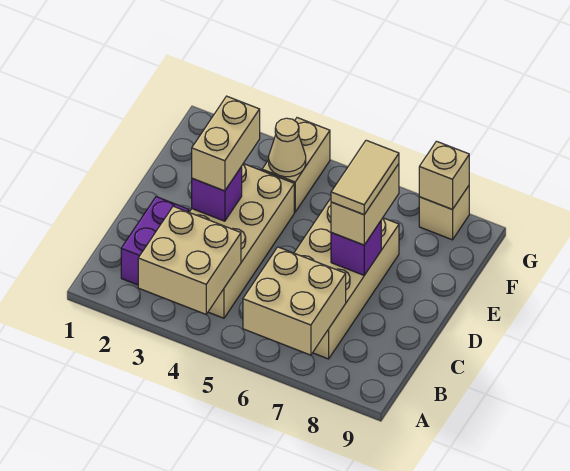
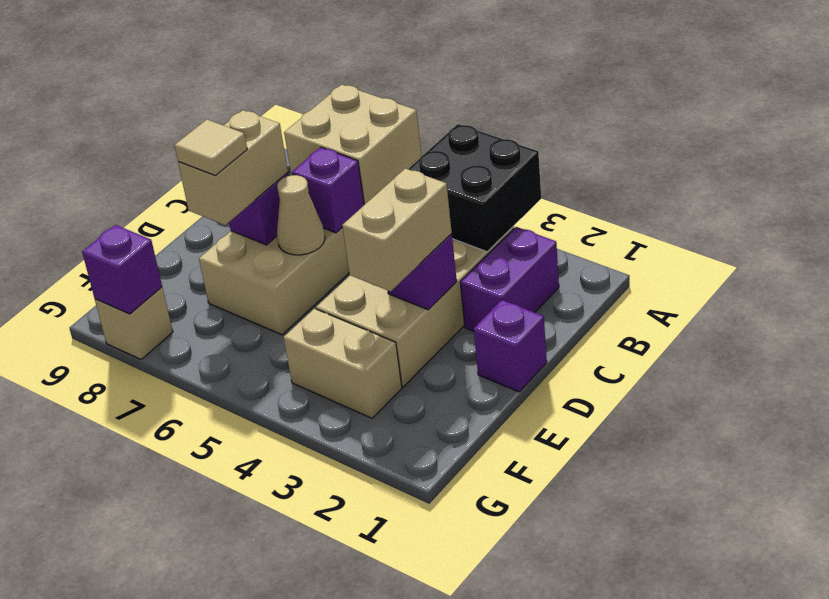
tan brick A3:B4 level 2 -> black brick A3:B4 level 2
none -> purple brick C6 level 2
none -> purple brick D1 level 1
tan tile D7:E7 level 4 -> tan tile E7 level 4
tan brick F4:G4 level 1 -> tan brick F3:F4 level 1
tan cone F4 level 2 -> tan cone D6 level 2
tan brick G8 level 2 -> purple brick G8 level 2

